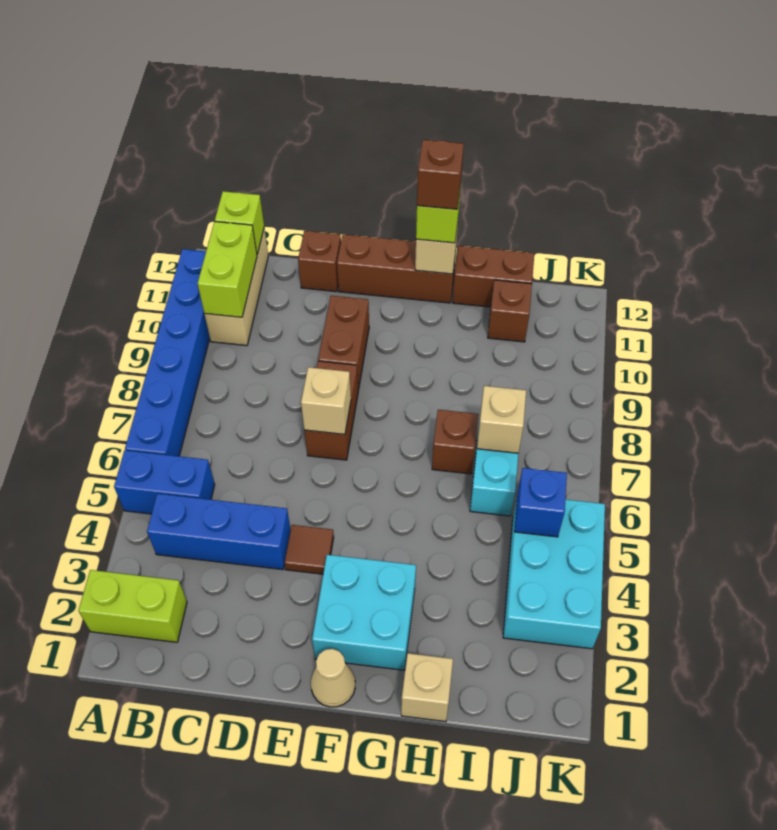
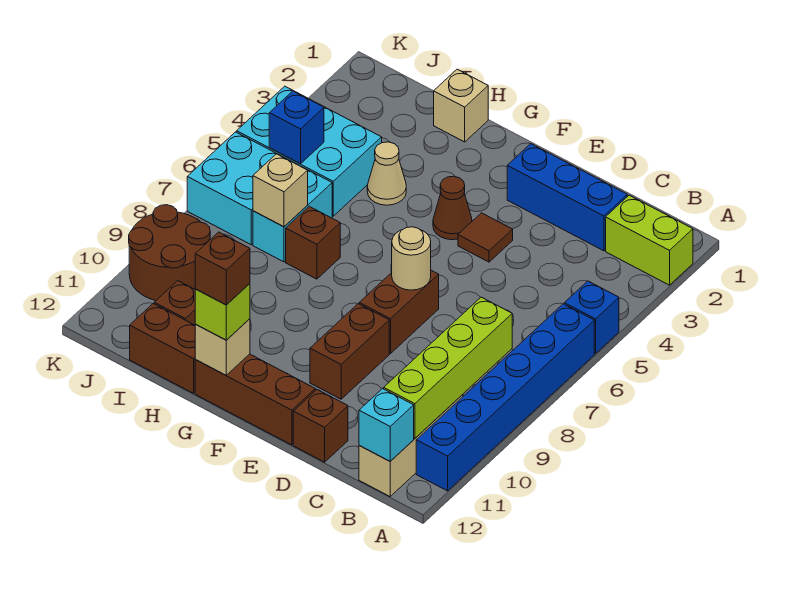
blue brick A5:B5 level 1 -> blue brick A5 level 1
blue brick B4:D4 level 1 -> blue brick C2:E2 level 1
lime brick B10:B11 level 2 -> lime brick B8:B11 level 2
lime brick B12 level 2 -> cyan brick B12 level 2
tan brick E7 level 2 -> tan round brick E7 level 2
tan cone F1 level 1 -> tan cone H4 level 1
cyan brick F2:G3 level 1 -> cyan brick J6:K7 level 1
none -> brown cone F4 level 1
cyan brick J3:K5 level 1 -> cyan brick I4:K5 level 1
none -> brown round brick J9:K10 level 1

